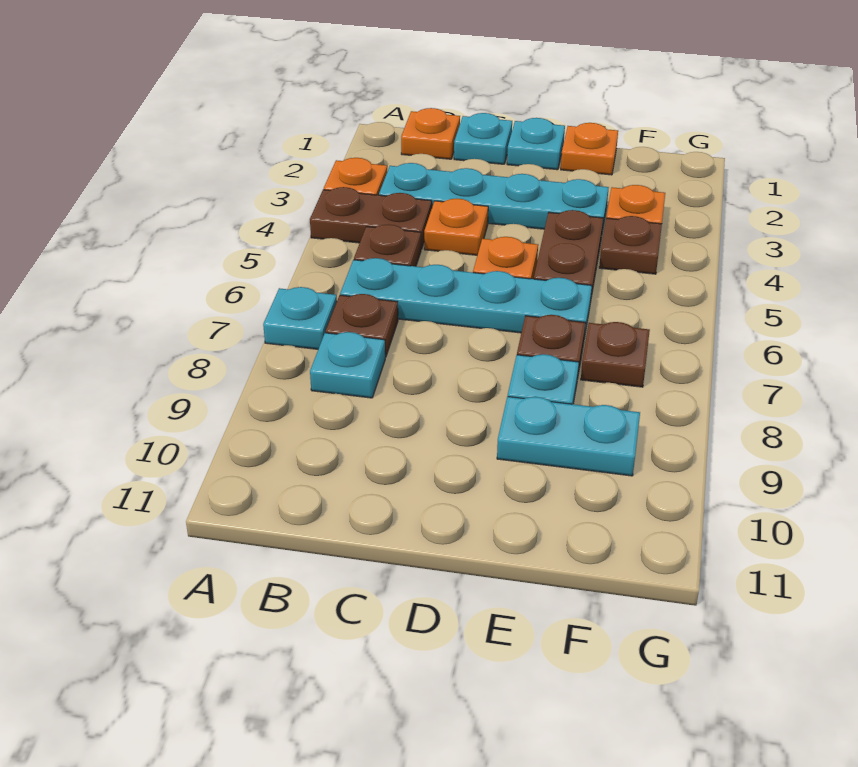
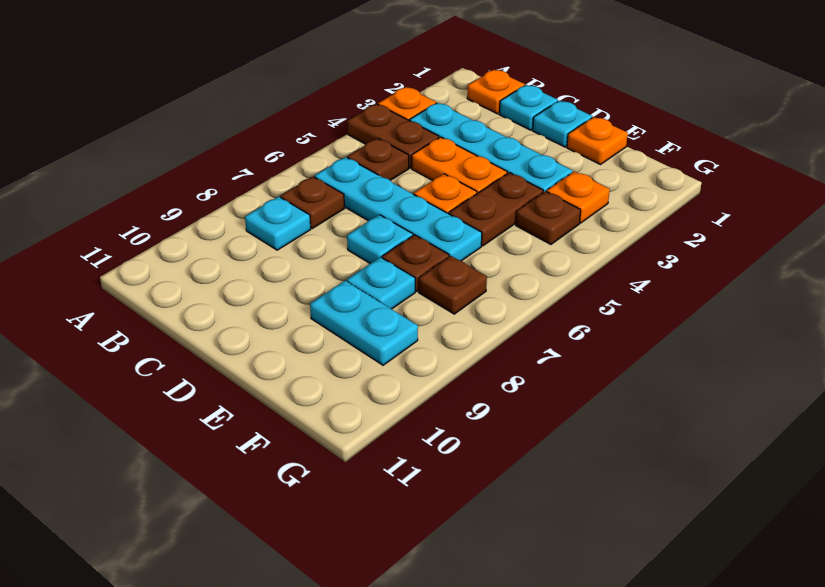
cyan plate A7 level 1 -> cyan plate D7 level 1
orange plate C4 level 1 -> orange plate C4:D4 level 1

